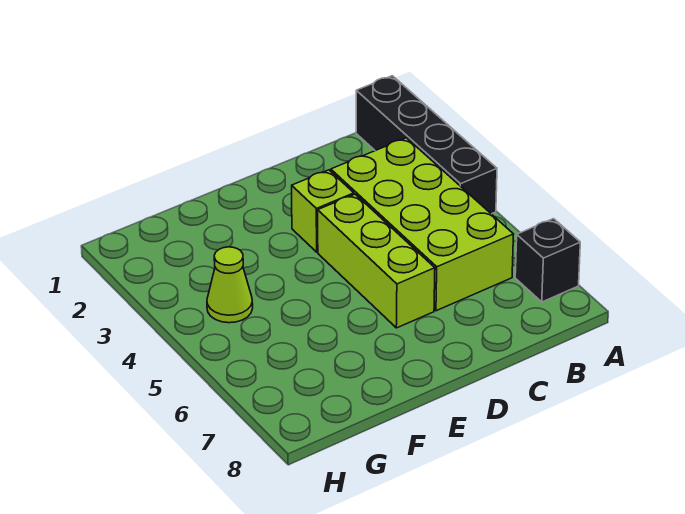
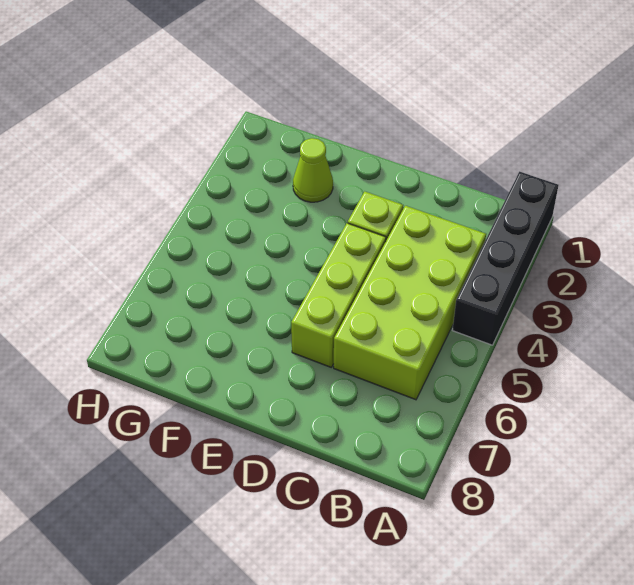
black brick A7 level 1 -> none
lime cone G4 level 1 -> lime cone F2 level 1

